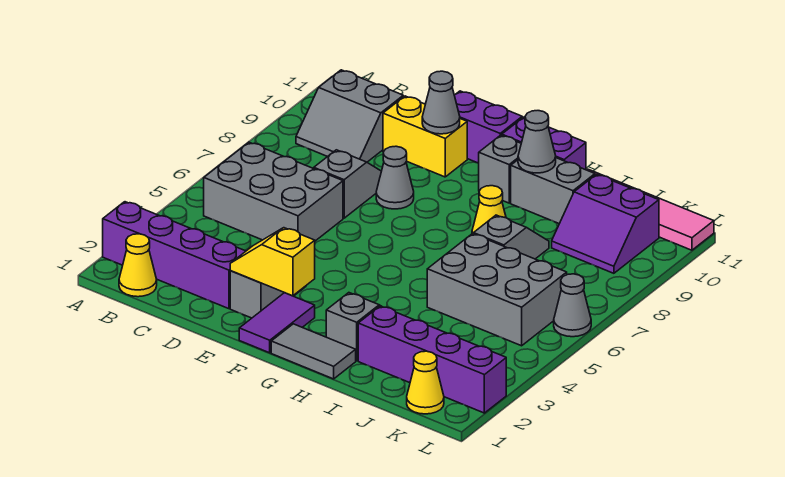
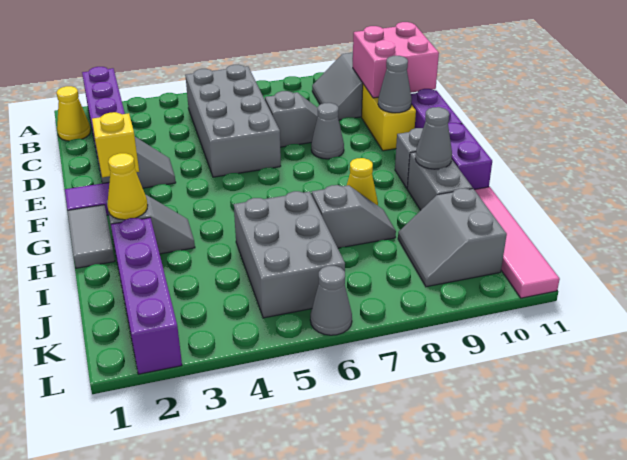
grey brick B5:D6 level 1 -> grey brick B5:E6 level 1
none -> pink brick C10:D11 level 2
purple slope J9:K10 level 1 top 10 -> grey slope J9:K10 level 1 top 10
yellow cone K1 level 1 -> yellow cone H2 level 2

